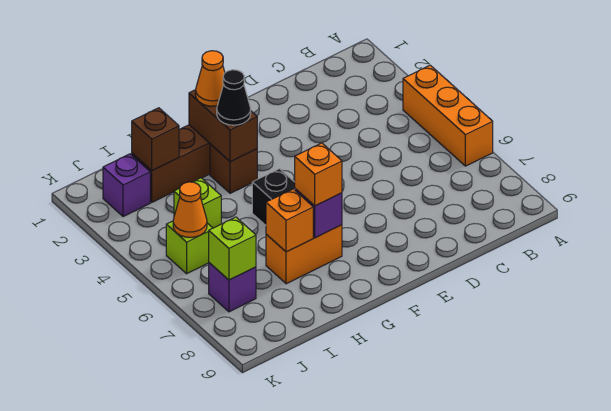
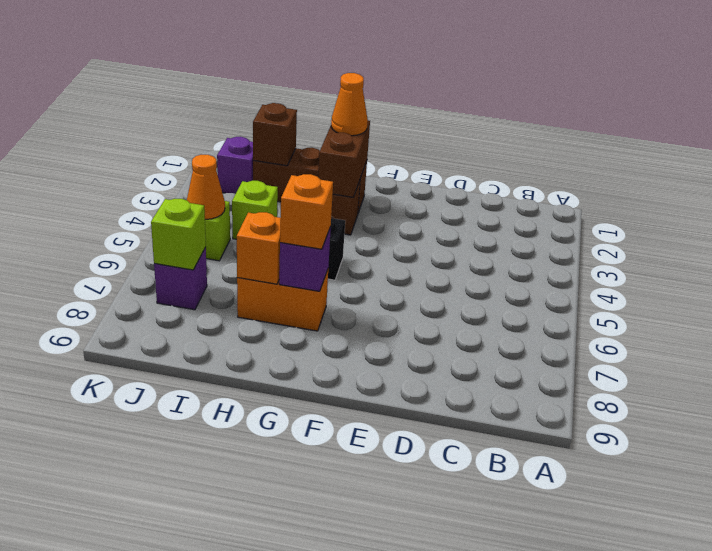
orange brick A4:A6 level 1 -> none
black cone G3 level 3 -> none

